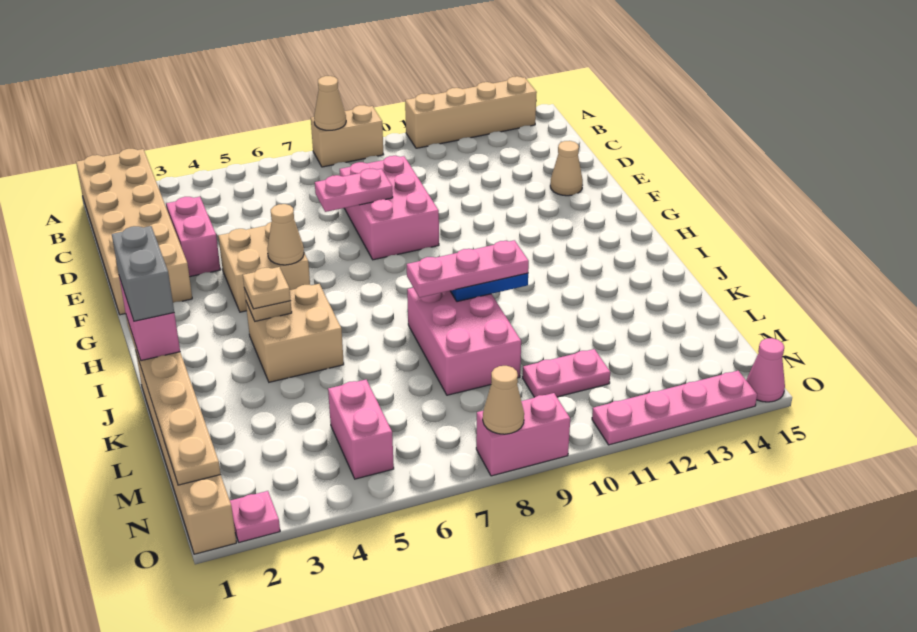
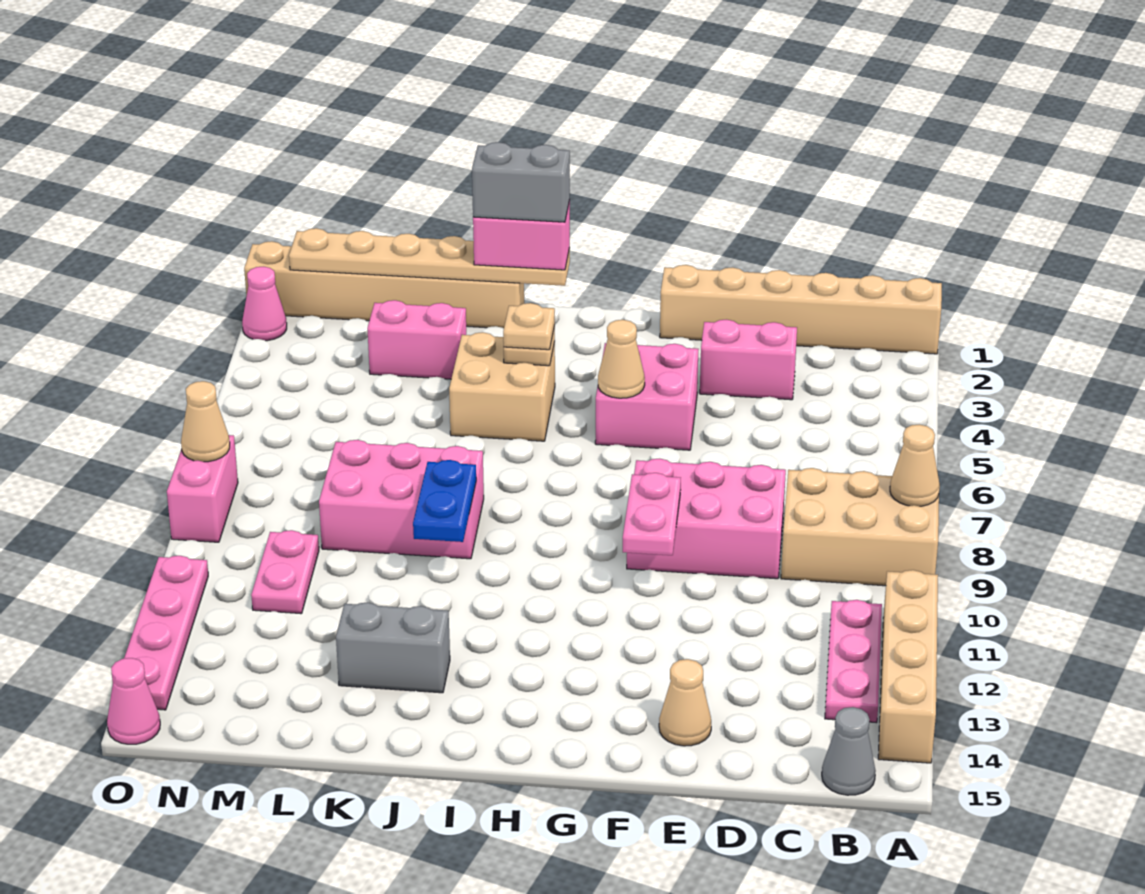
tan brick A1:F2 level 1 -> tan brick A1:F1 level 1
tan brick A8:A9 level 1 -> tan brick A8:C9 level 1
none -> grey cone B15 level 1
pink plate E7:E8 level 2 -> pink plate F9:F10 level 2
tan brick F4:G5 level 1 -> pink brick F4:G5 level 1
pink plate J8:J10 level 3 -> pink plate B11:B13 level 1
none -> grey brick J13:K13 level 1
pink brick M5:N5 level 1 -> pink brick K3:L3 level 1
pink plate O2 level 1 -> pink cone O2 level 1

